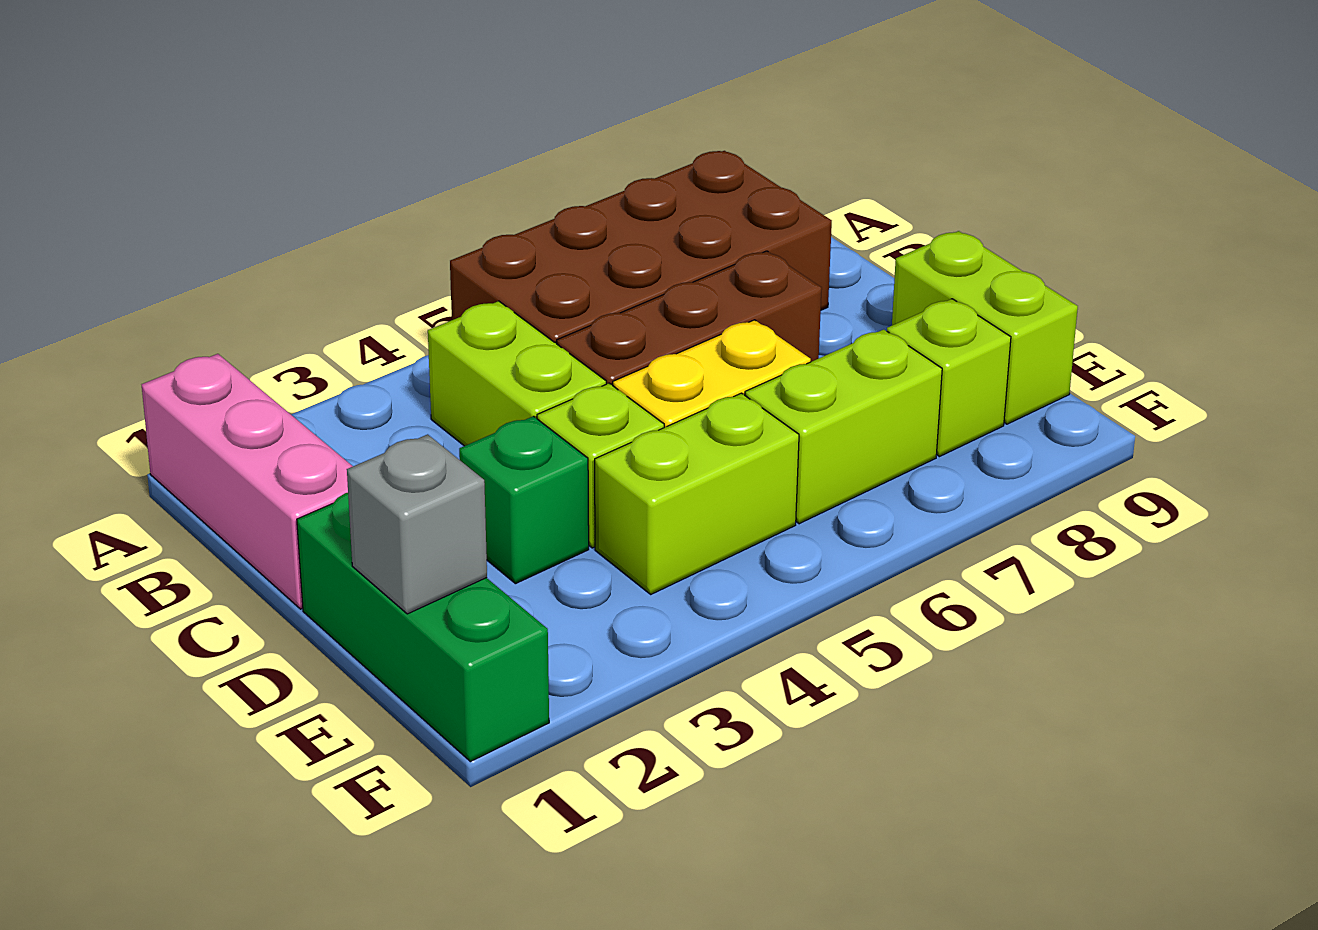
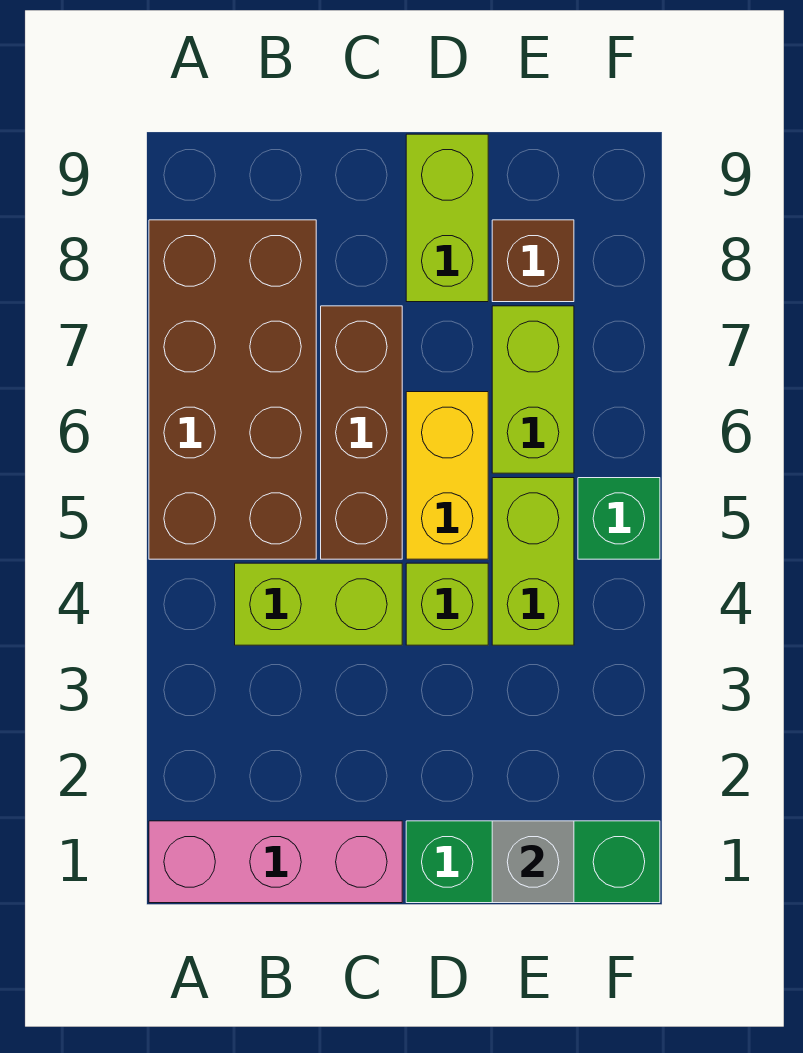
green brick D3 level 1 -> green brick F5 level 1
lime brick D9:E9 level 1 -> lime brick D8:D9 level 1
lime brick E8 level 1 -> brown brick E8 level 1

